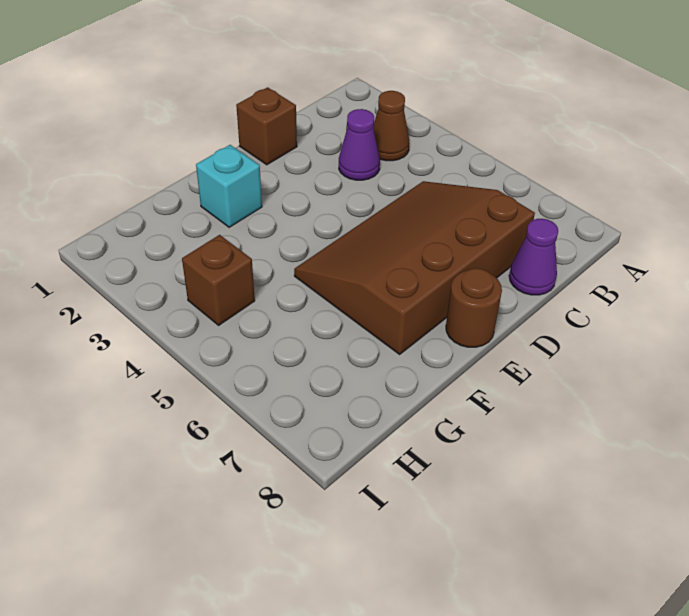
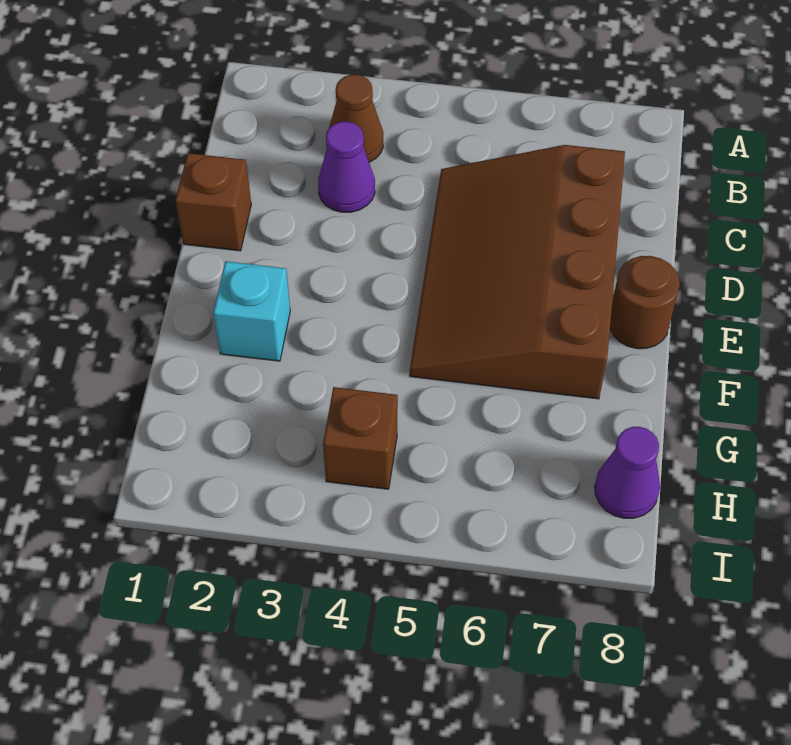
purple cone C8 level 1 -> purple cone H8 level 1

